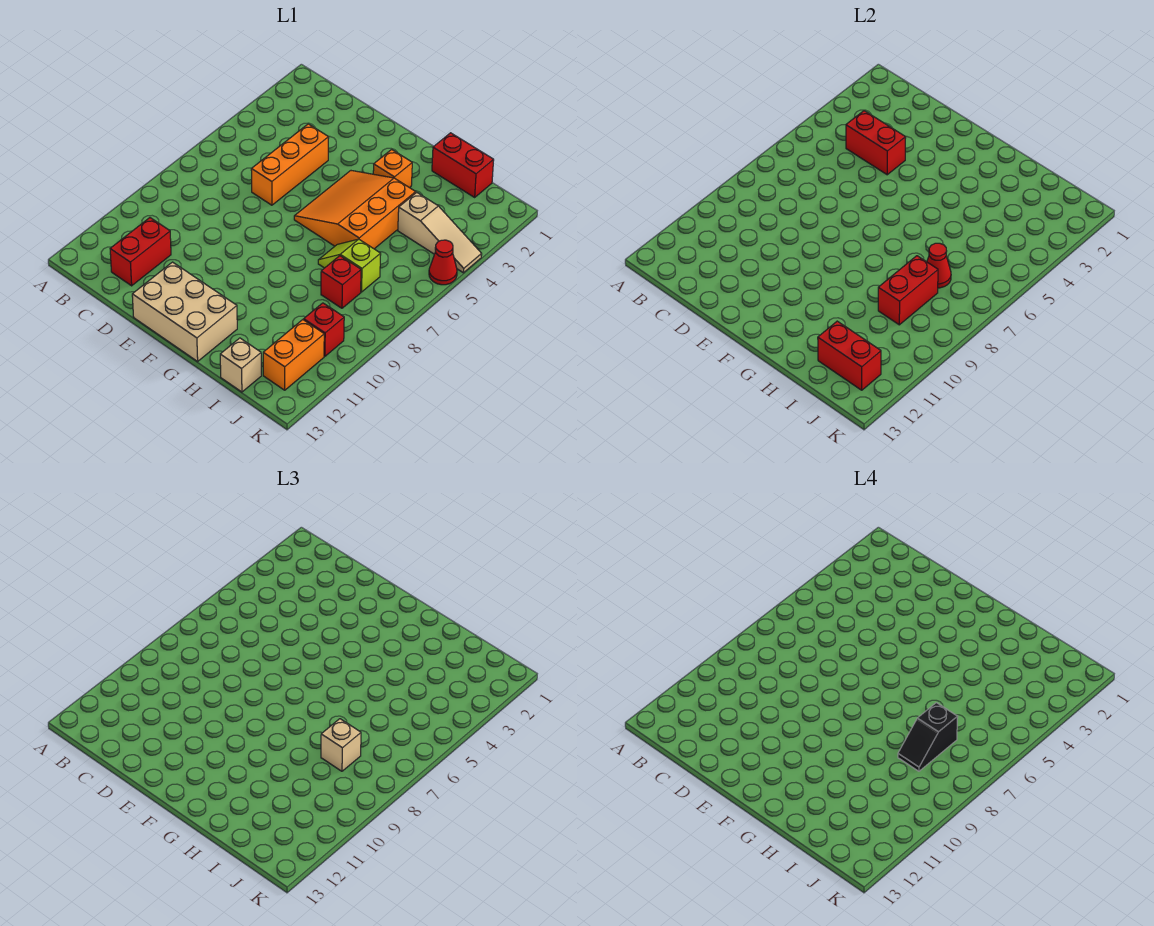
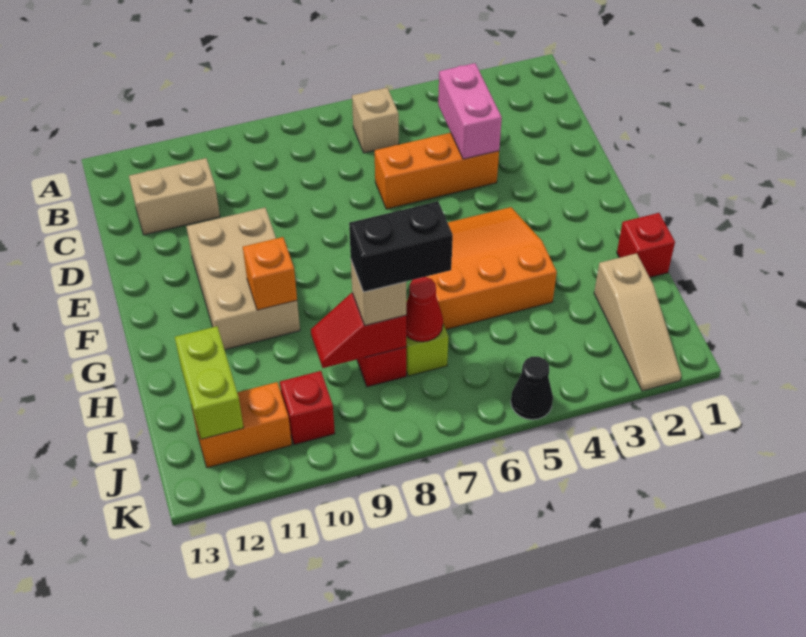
red brick C4:D4 level 2 -> pink brick C4:D4 level 2
red brick C11:C12 level 1 -> tan brick C11:C12 level 1
tan brick E12:G13 level 1 -> tan brick E10:G11 level 1
orange brick G3 level 1 -> orange brick G10 level 2
red brick H1:I1 level 1 -> red brick H1 level 1
tan slope I4:K4 level 1 top I -> tan slope I2:K2 level 1 top I
black slope I7:I8 level 4 top 7 -> black brick I7:I8 level 4
red brick I8:I9 level 2 -> red slope I8:I9 level 2 top 8
red brick I12:J12 level 2 -> lime brick I12:J12 level 2
tan brick I13 level 1 -> tan brick B6 level 1
red cone K5 level 1 -> black cone K5 level 1

